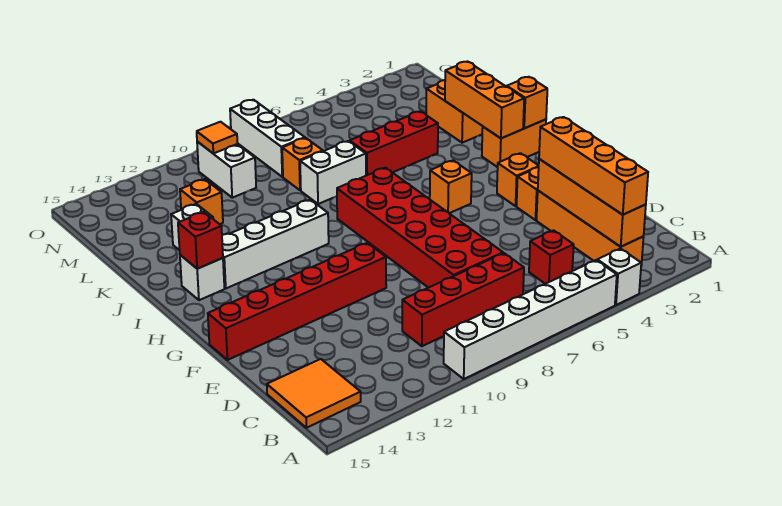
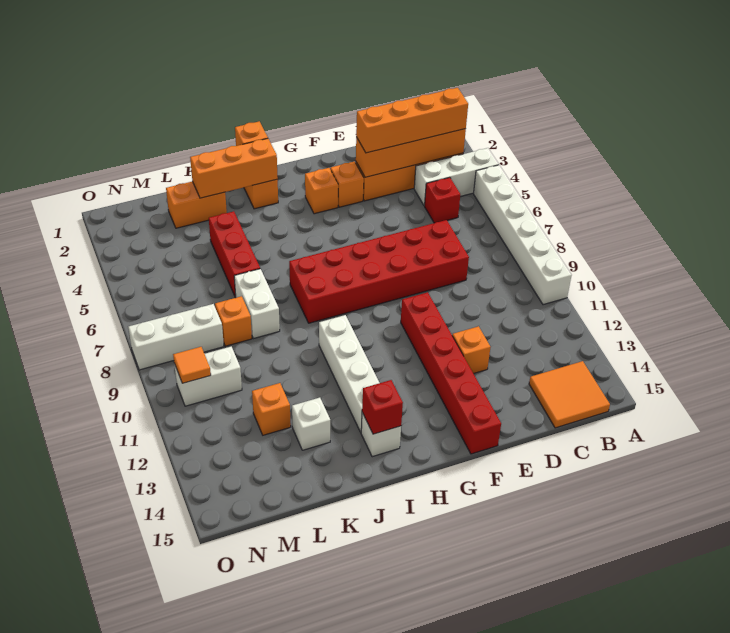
white brick A4 level 1 -> white brick A4:C4 level 1
red brick C7:C10 level 1 -> none
orange brick H5 level 1 -> orange brick E12 level 1

